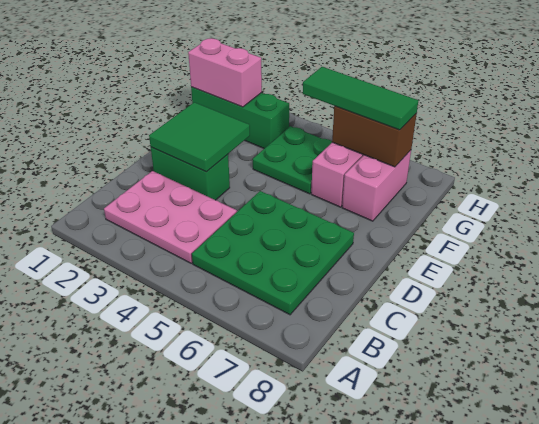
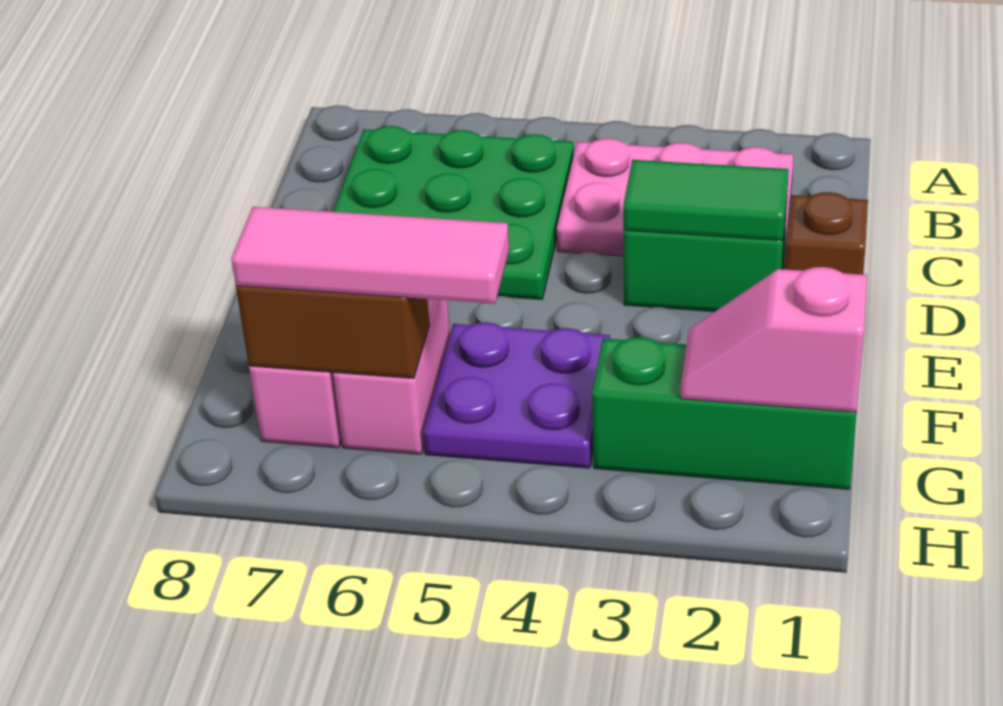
none -> brown brick D1 level 1
green tile D2:E3 level 2 -> green tile D2:D3 level 2
green plate F4:G5 level 1 -> purple plate F4:G5 level 1
pink brick G1:G2 level 2 -> pink slope G1:G2 level 2 top 1
green tile G5:G7 level 3 -> pink tile G5:G7 level 3

